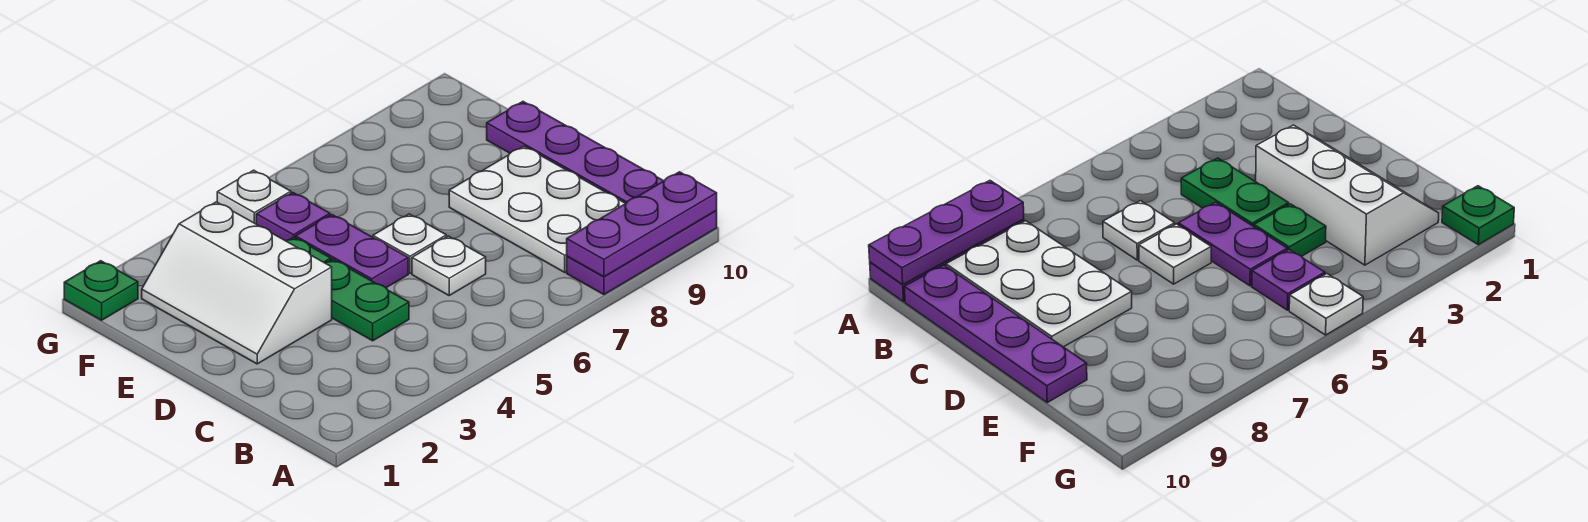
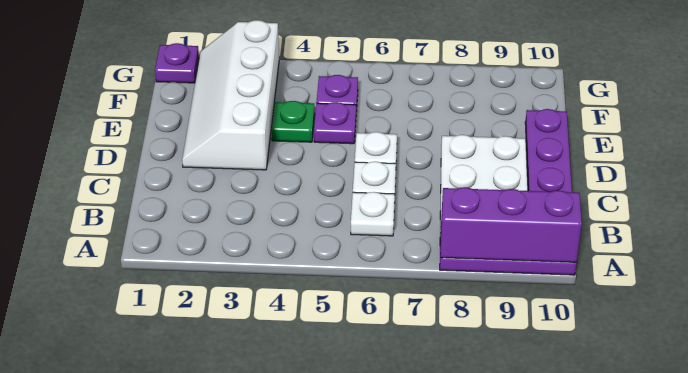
purple plate A8:A10 level 2 -> purple brick A8:A10 level 2
green plate C4:D4 level 1 -> none
white slope D2:F3 level 1 top 3 -> white slope D2:G3 level 1 top 3
purple plate D5:E5 level 1 -> purple plate E5 level 1
green plate G1 level 1 -> purple plate G1 level 1
white plate G5 level 1 -> white plate B6 level 1

